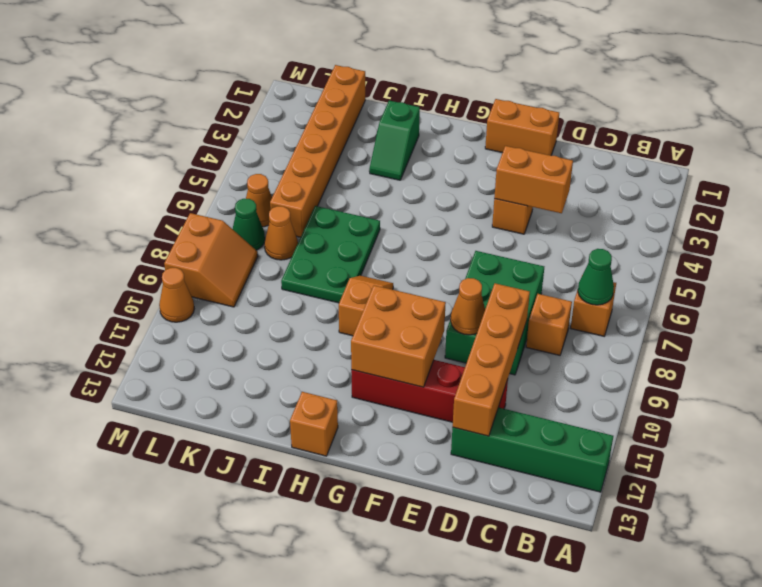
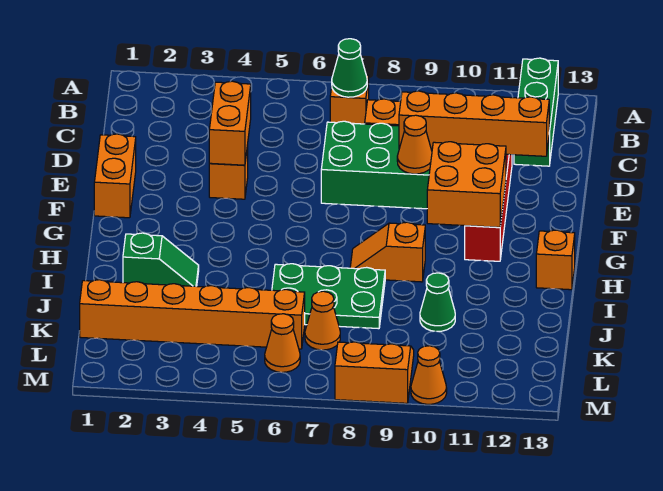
green brick A12:D12 level 1 -> green brick A12:C12 level 1
green cone L7 level 1 -> green cone J10 level 1

